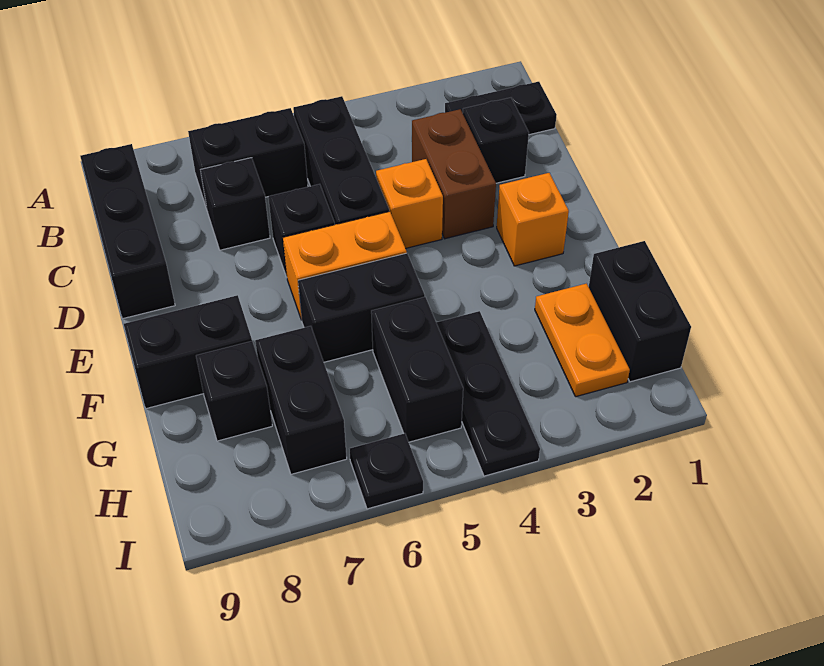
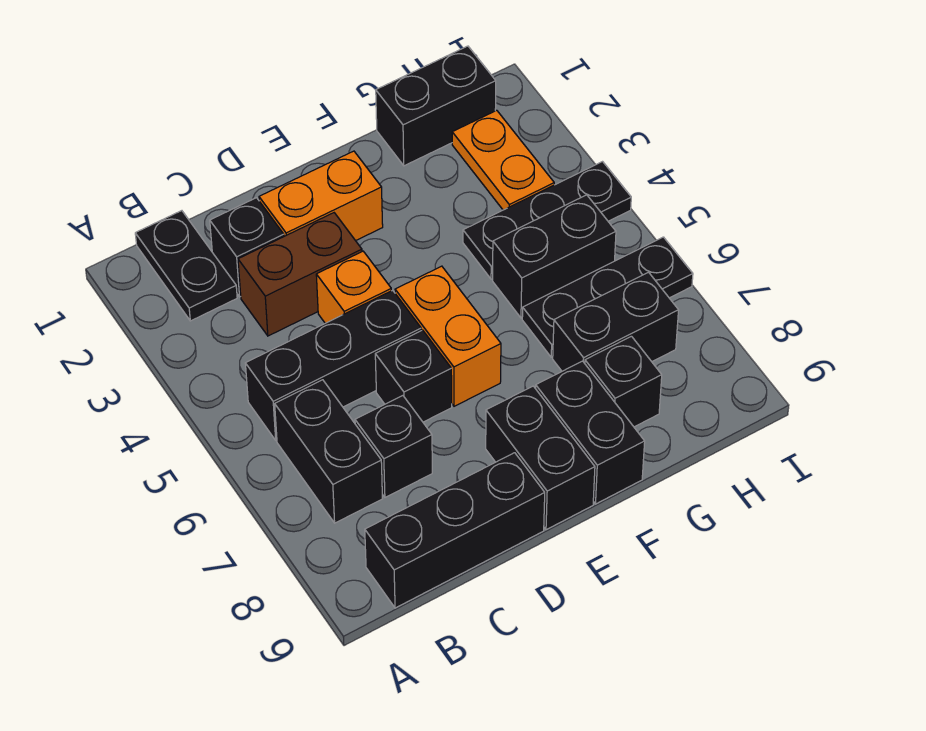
orange brick E2 level 1 -> orange brick D2:E2 level 1
black brick F5:F6 level 1 -> black brick E8:E9 level 1
orange plate G2:H2 level 1 -> orange plate H2:H3 level 1
black plate I6 level 1 -> black plate G6:I6 level 1

